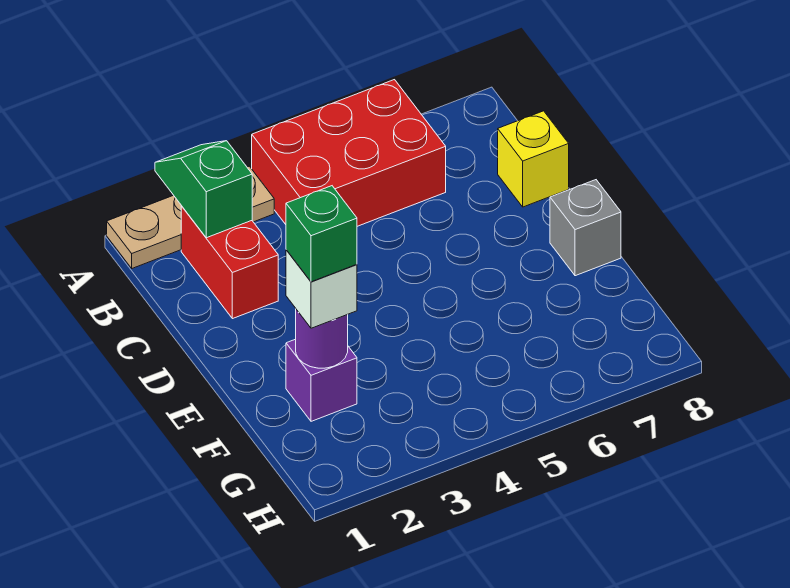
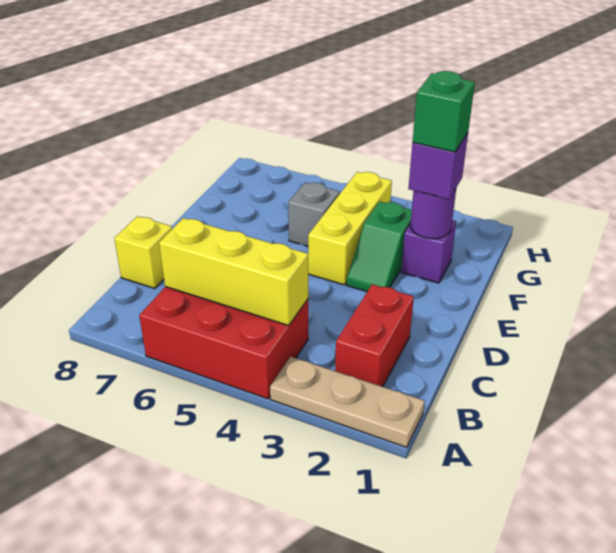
green slope A2:B2 level 2 top B -> green slope E3:F3 level 1 top F
none -> yellow brick B4:B6 level 2
none -> yellow brick E4:G4 level 1
grey brick E8 level 1 -> grey brick F5 level 1
white brick F2 level 3 -> purple brick F2 level 3

